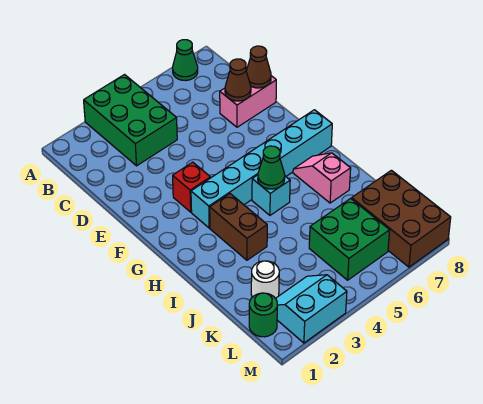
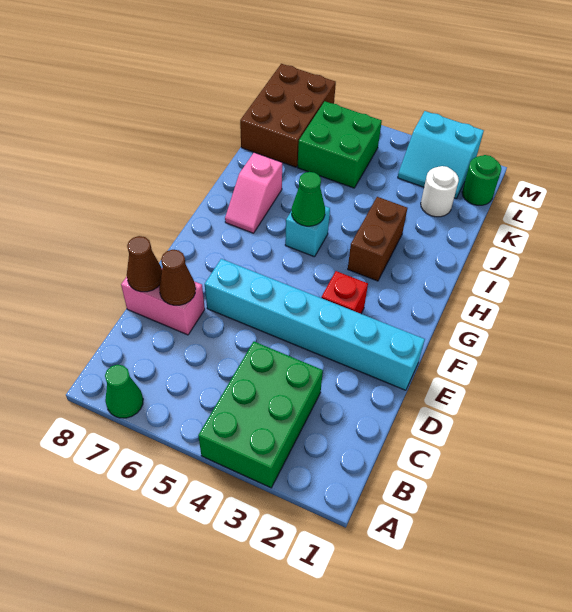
cyan brick G3:G8 level 1 -> cyan brick E1:E6 level 1

